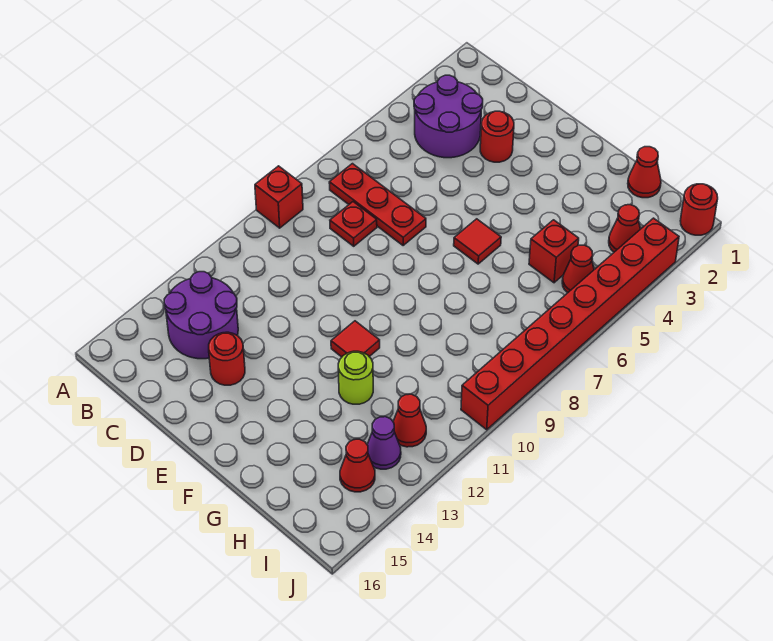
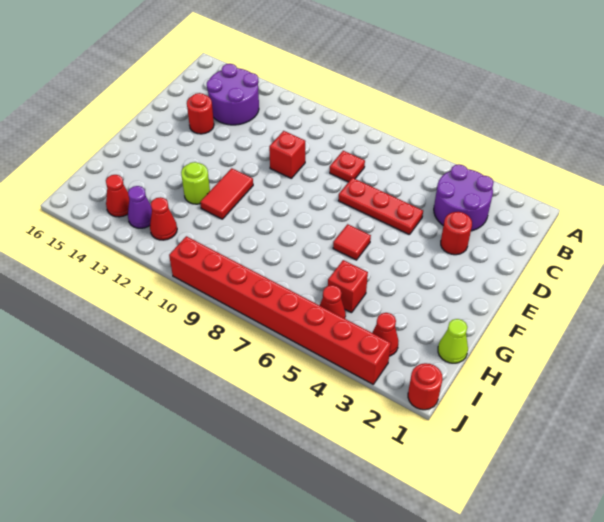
red brick A9 level 1 -> red brick D10 level 1
red plate B7:D7 level 1 -> red plate D5:D7 level 1
red tile F11 level 1 -> red tile F11:G11 level 1
red cone H1 level 1 -> lime cone H1 level 1

